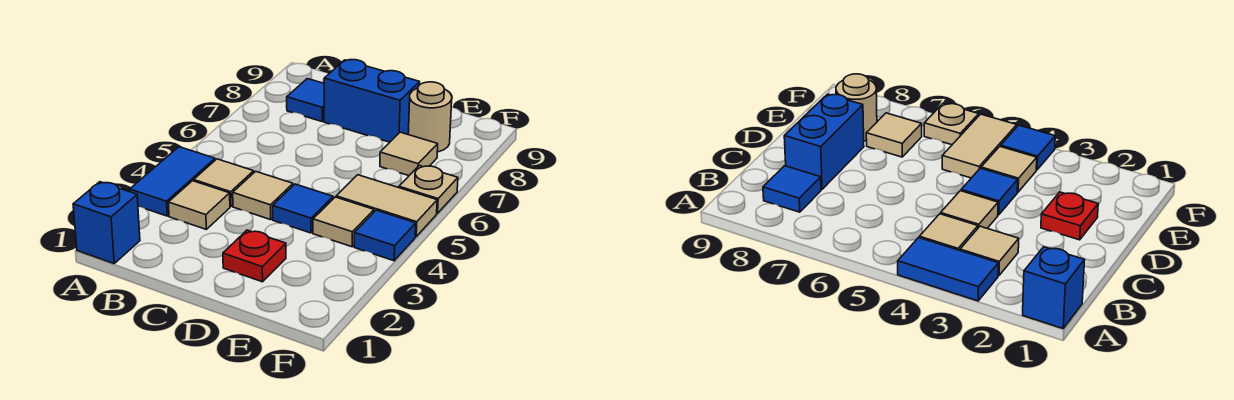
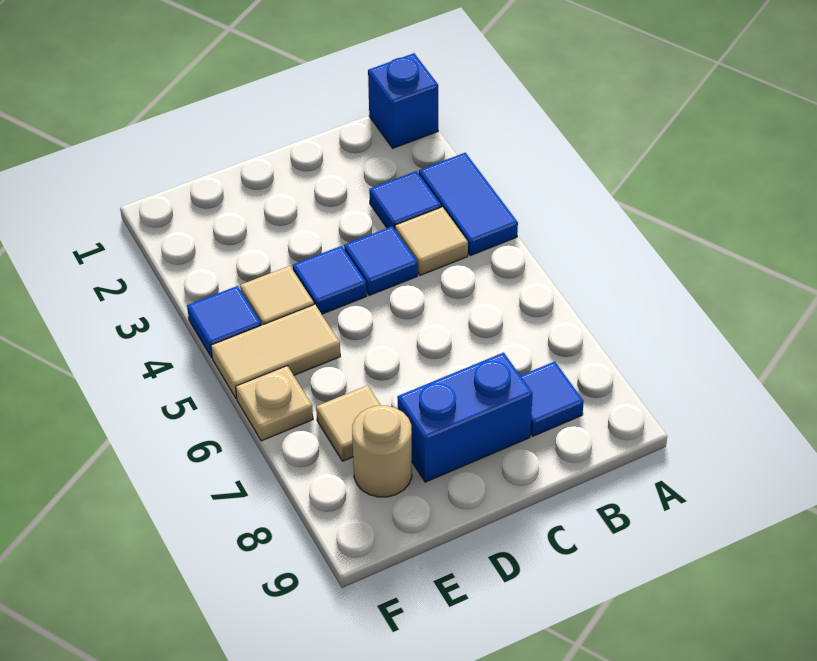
tan tile B3 level 1 -> blue tile B3 level 1
tan tile C4 level 1 -> blue tile C4 level 1
red plate D2 level 1 -> none

